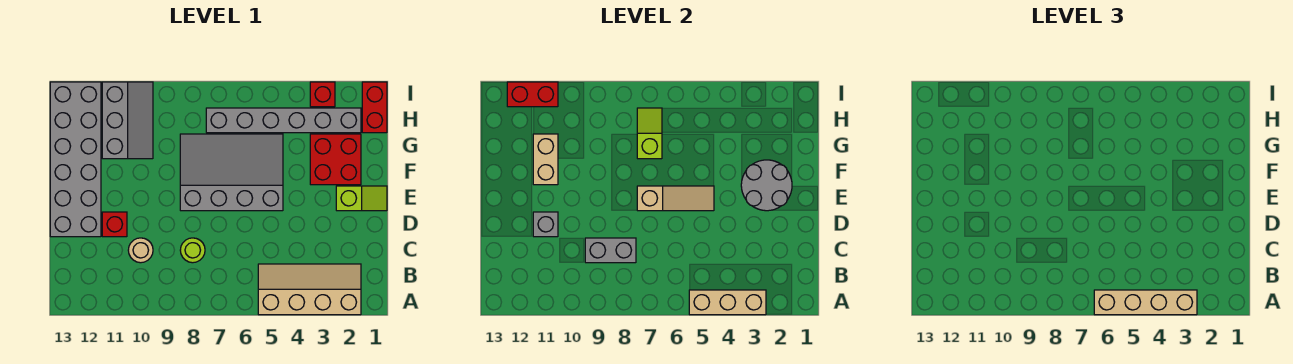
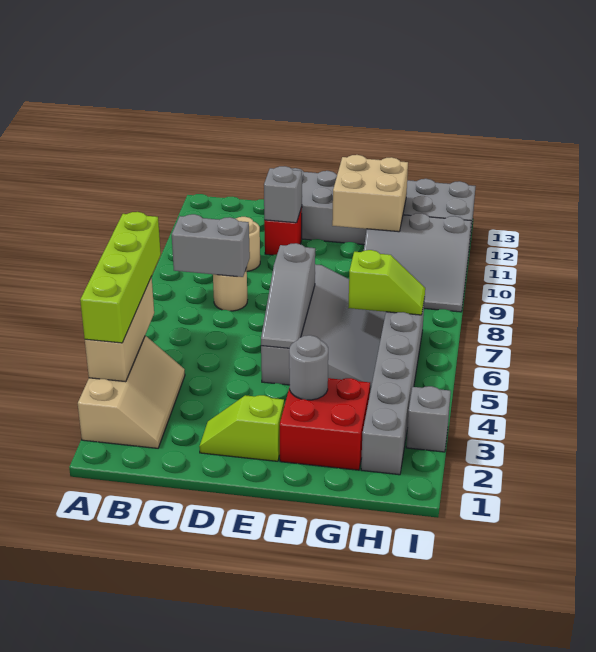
tan slope A2:B5 level 1 top A -> tan slope A2:B4 level 1 top A
tan brick A3:A6 level 3 -> lime brick A3:A6 level 3
lime round brick C8 level 1 -> tan round brick C8 level 1
grey brick C8:C9 level 2 -> grey brick B8:C8 level 2
lime slope E1:E2 level 1 top 2 -> lime slope D2:E2 level 1 top E
grey round brick E2:F3 level 2 -> grey round brick F3 level 2
tan slope E5:E7 level 2 top 7 -> grey slope E5:E7 level 2 top 7
tan brick F11:G11 level 2 -> tan brick F11:G12 level 2
grey slope G10:I11 level 1 top 11 -> grey slope G9:I11 level 1 top 11
red brick H1:I1 level 1 -> none
red brick I3 level 1 -> grey brick I3 level 1
red brick I11:I12 level 2 -> none

